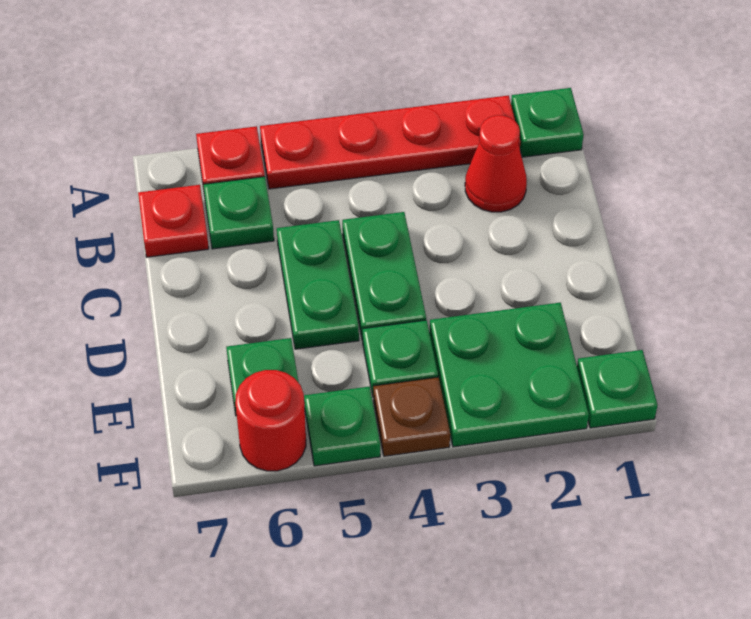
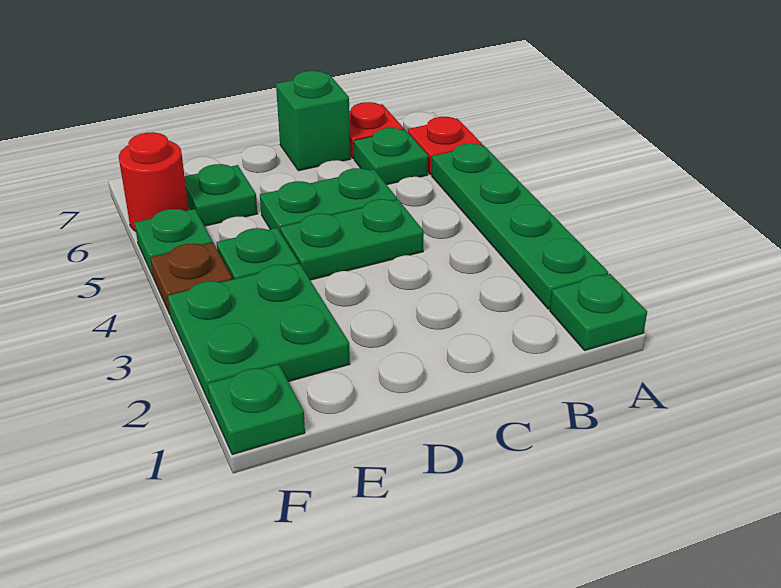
red plate A2:A5 level 1 -> green plate A2:A5 level 1
red cone B2 level 1 -> none
none -> green brick C7 level 1

